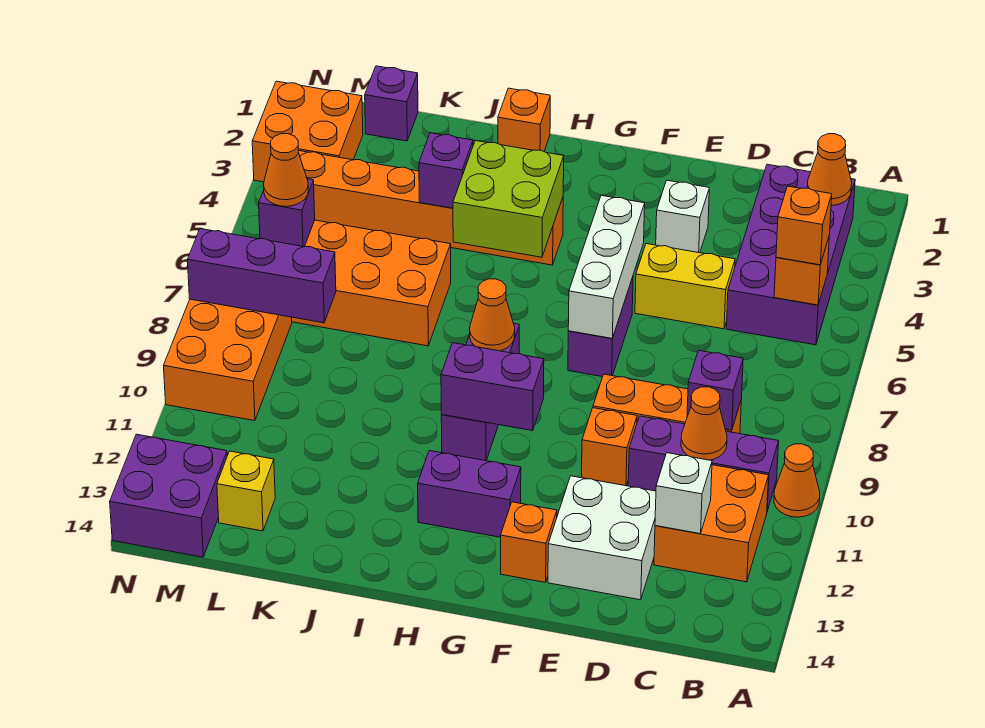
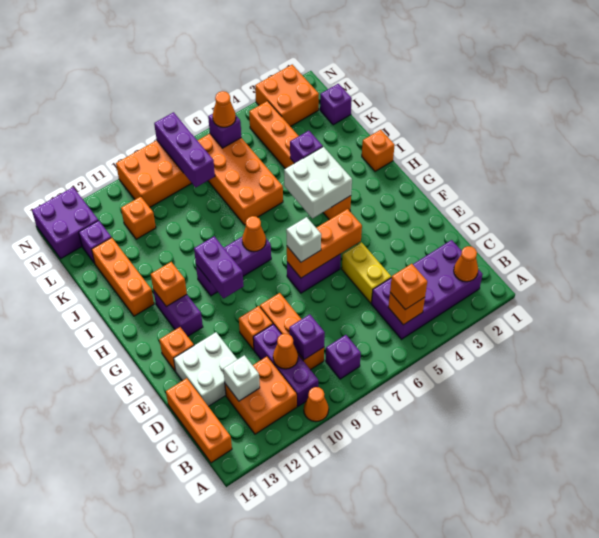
none -> purple brick B8 level 1
none -> orange brick B14:D14 level 1
white brick E3 level 1 -> white brick F7 level 3
white brick F5:F7 level 2 -> orange brick F5:F7 level 2
lime brick H4:I5 level 2 -> white brick H4:I5 level 2
none -> orange brick H12 level 2
none -> orange brick I13:K13 level 1
none -> orange brick L11 level 1
yellow brick L13 level 1 -> purple brick L13 level 1

